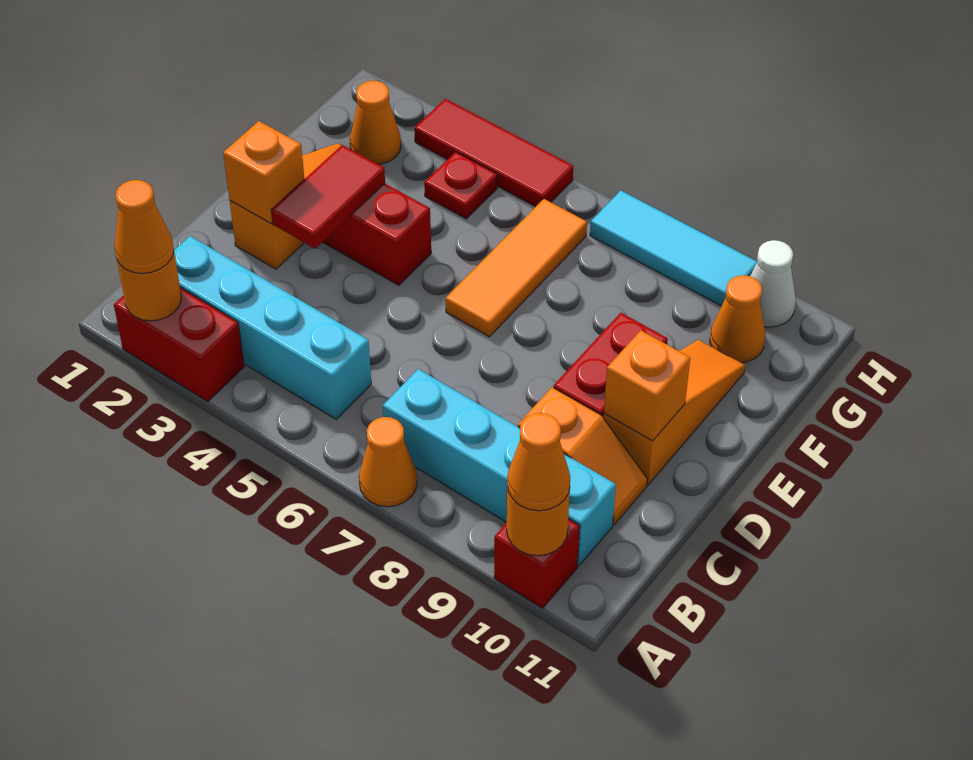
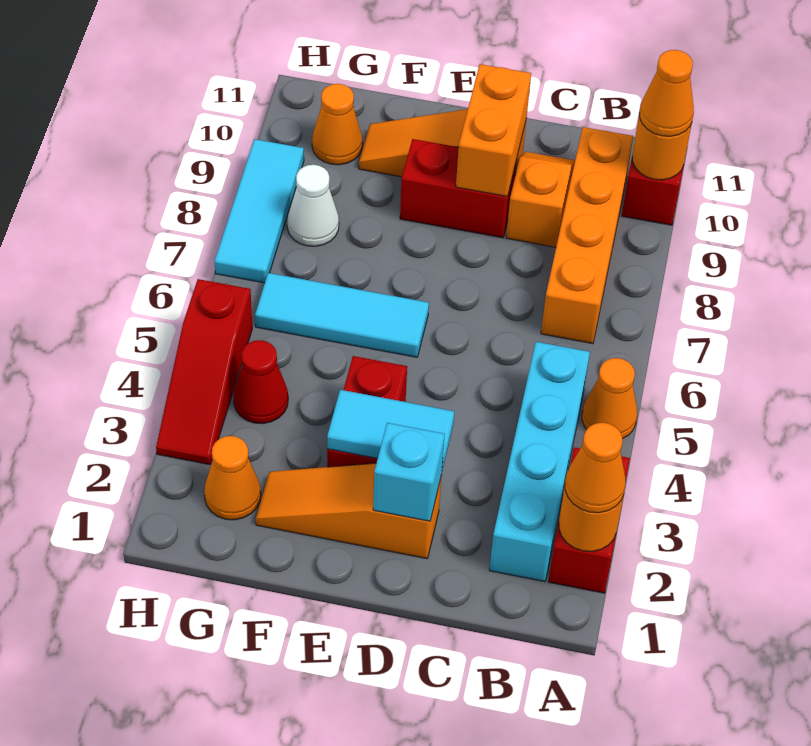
orange cone A7 level 1 -> orange cone A5 level 1
cyan brick B7:B10 level 1 -> orange brick B7:B10 level 1
orange brick D2 level 2 -> cyan brick D2 level 2
red tile D3:E3 level 2 -> cyan tile D3:E3 level 2
orange brick D10 level 2 -> orange brick D9:D10 level 2
orange tile E6:G6 level 1 -> cyan tile E6:G6 level 1
red plate G4 level 1 -> red cone G4 level 1
red tile H3:H5 level 1 -> red slope H3:H5 level 1 top 5
white cone H10 level 1 -> white cone G8 level 1

